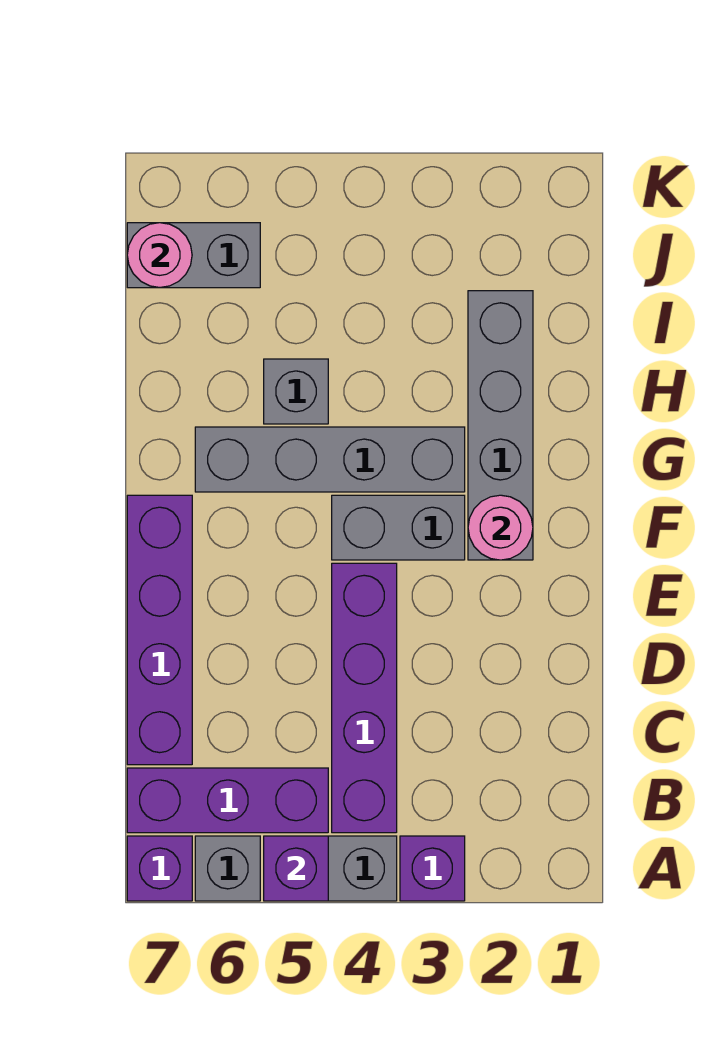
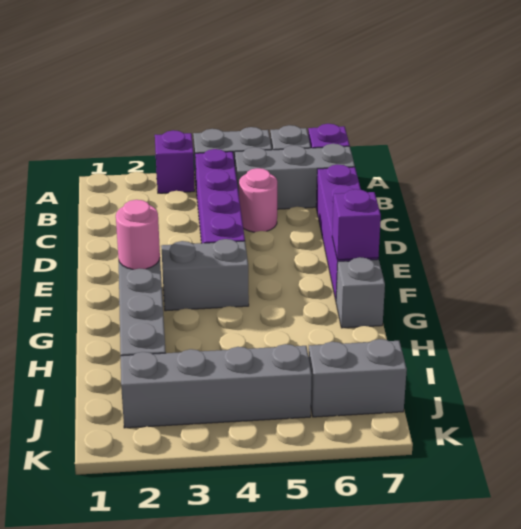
purple brick A5 level 2 -> purple brick F7 level 2
purple brick B5:B7 level 1 -> grey brick B5:B7 level 1
grey brick G3:G6 level 1 -> grey brick J2:J5 level 1
grey brick H5 level 1 -> grey brick G7 level 1
pink round brick J7 level 2 -> pink round brick C5 level 1

